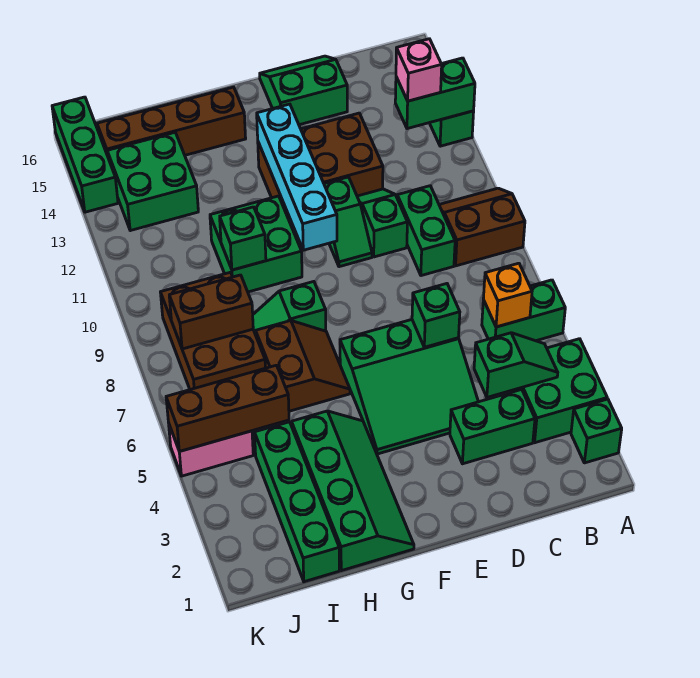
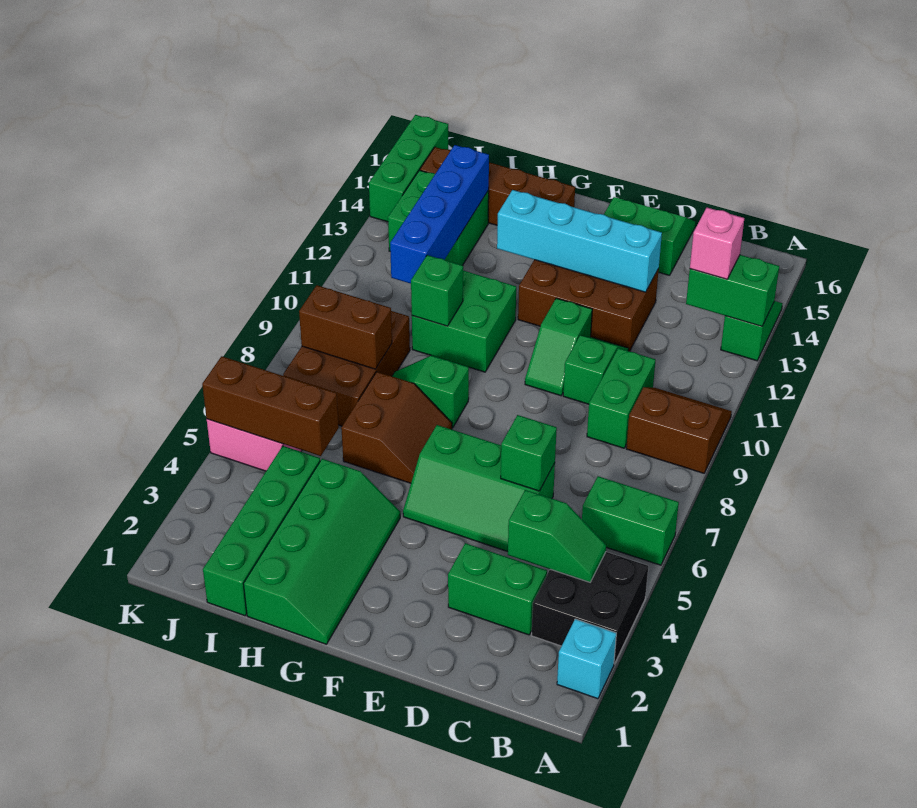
green brick A2 level 1 -> cyan brick A2 level 1
green brick A3:B4 level 1 -> black brick A3:B4 level 1
orange brick B6 level 2 -> none
green slope D4:F6 level 1 top 6 -> green slope D5:F6 level 1 top 6
cyan brick F10:F13 level 2 -> cyan brick D13:G13 level 2
none -> blue brick I11:I14 level 2

